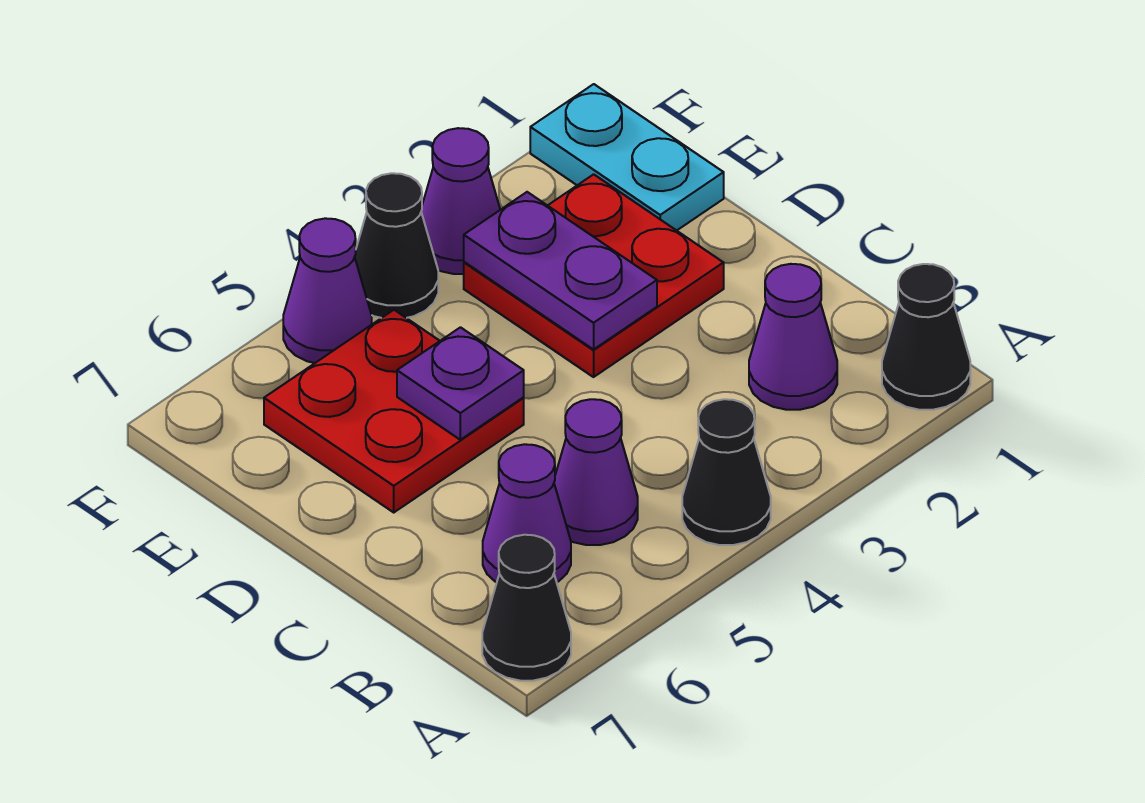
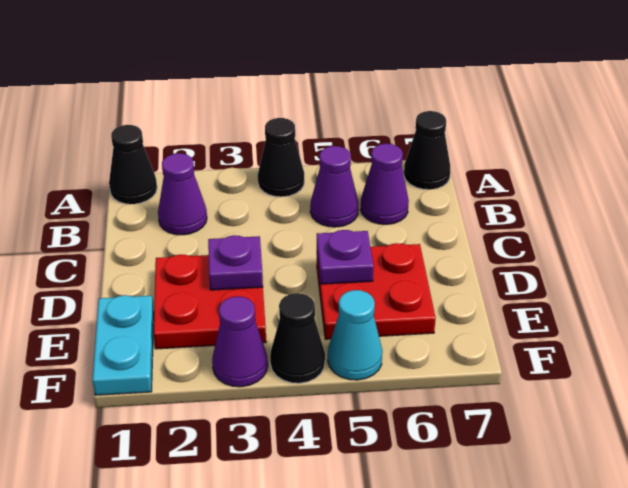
purple plate D3:E3 level 2 -> purple plate D3 level 2
purple cone F5 level 1 -> cyan cone F5 level 1

